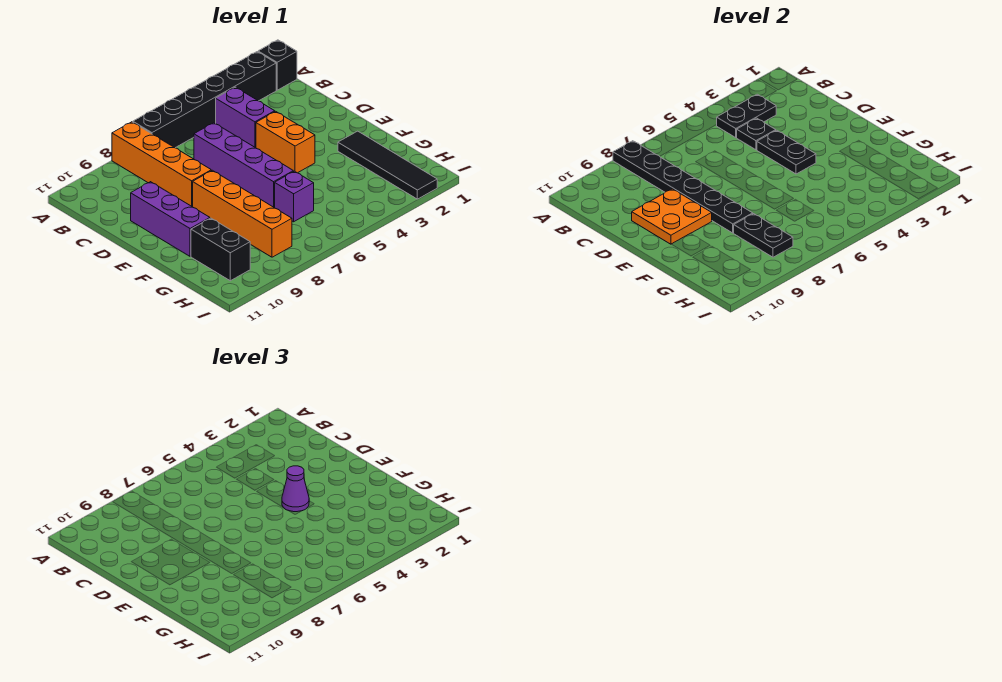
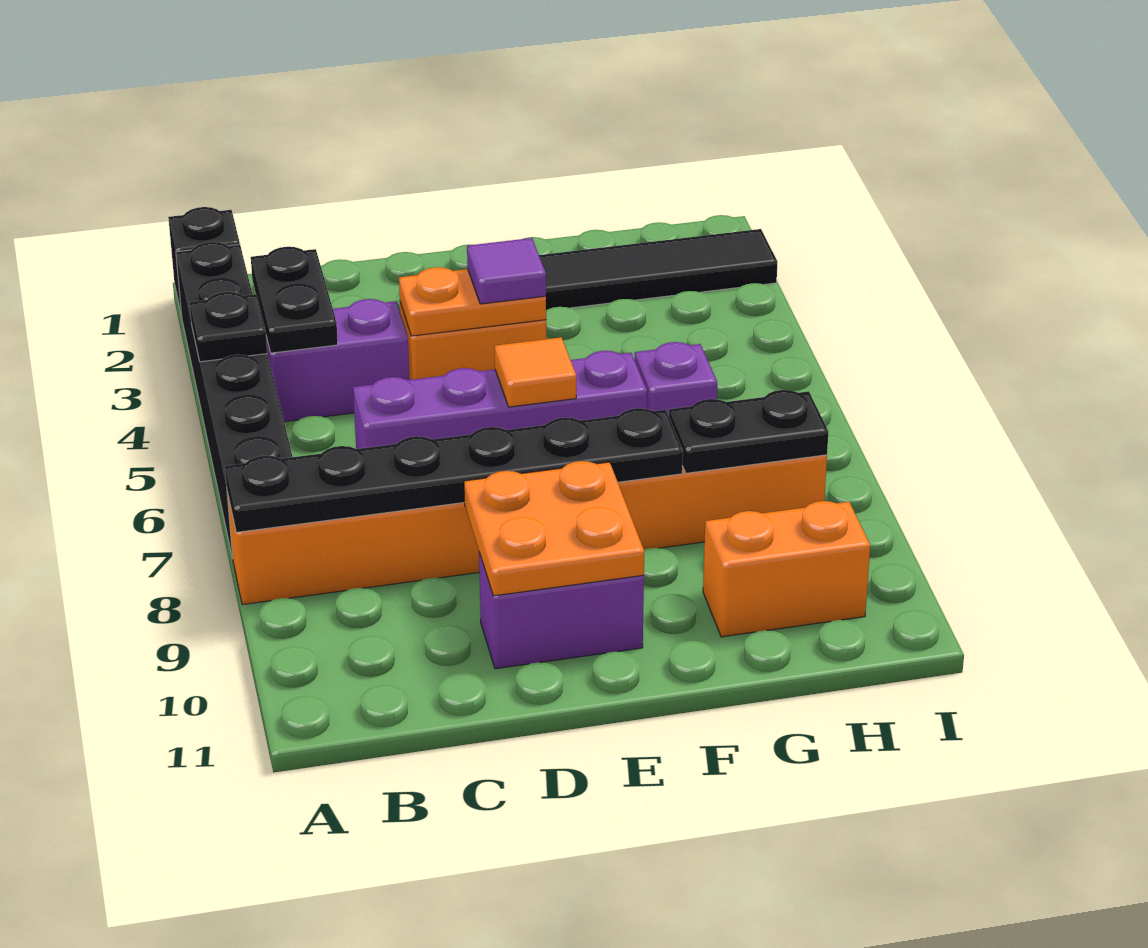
black plate C4 level 2 -> black plate A4 level 2
black plate D4:E4 level 2 -> orange plate D4:E4 level 2
purple brick D10:F10 level 1 -> purple brick D10:E10 level 1
purple cone E4 level 3 -> purple tile E4 level 3
none -> orange tile E6 level 2
black brick G10:H10 level 1 -> orange brick G10:H10 level 1

